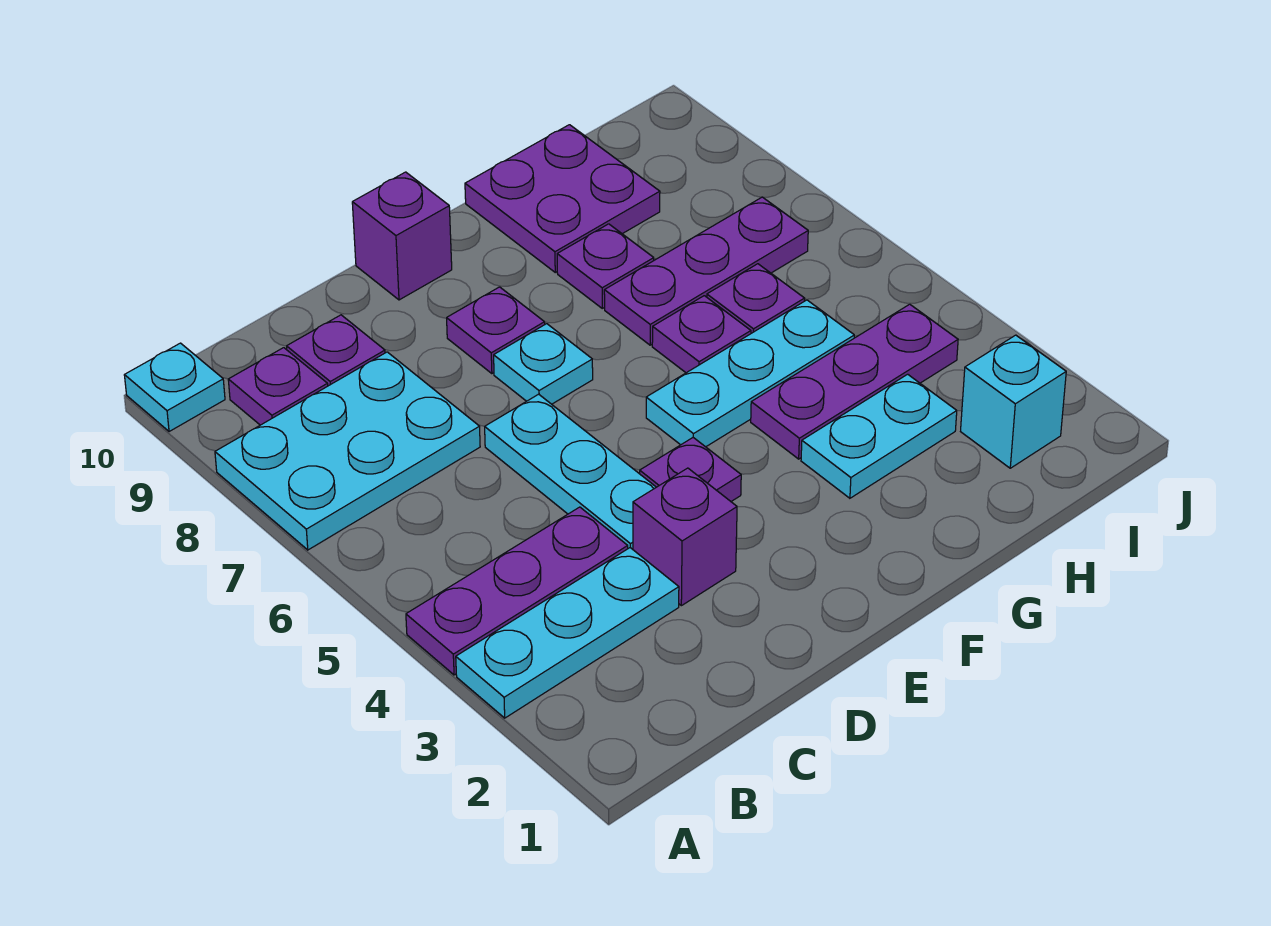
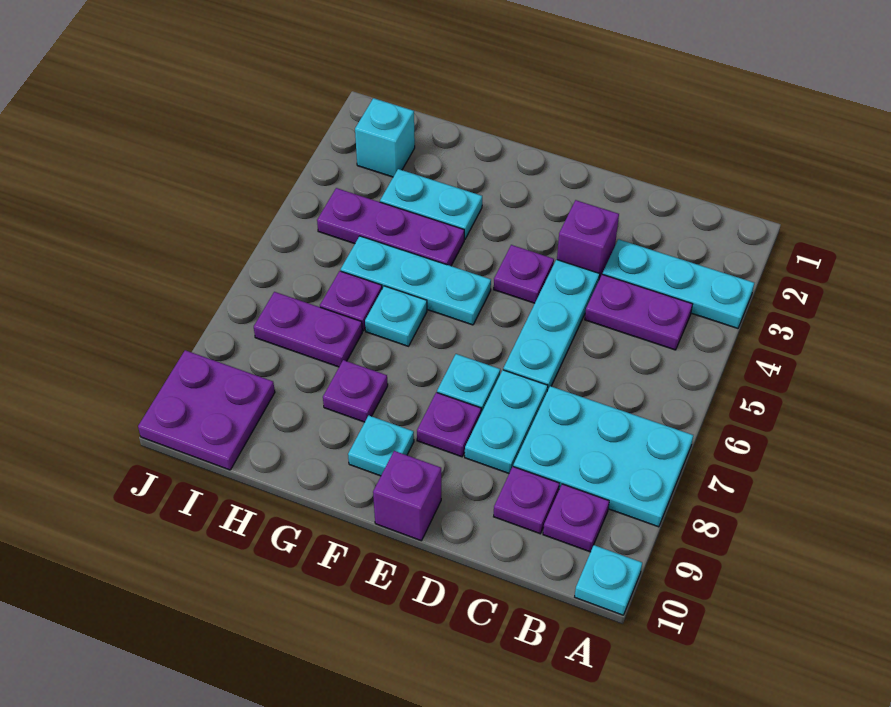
purple plate A4:C4 level 1 -> purple plate B4:C4 level 1
none -> cyan plate D7:D8 level 1
none -> cyan plate F9 level 1
purple plate G6 level 1 -> cyan plate G6 level 1
purple plate G7:I7 level 1 -> purple plate H7:I7 level 1
purple plate G9:H10 level 1 -> purple plate I9:J10 level 1

